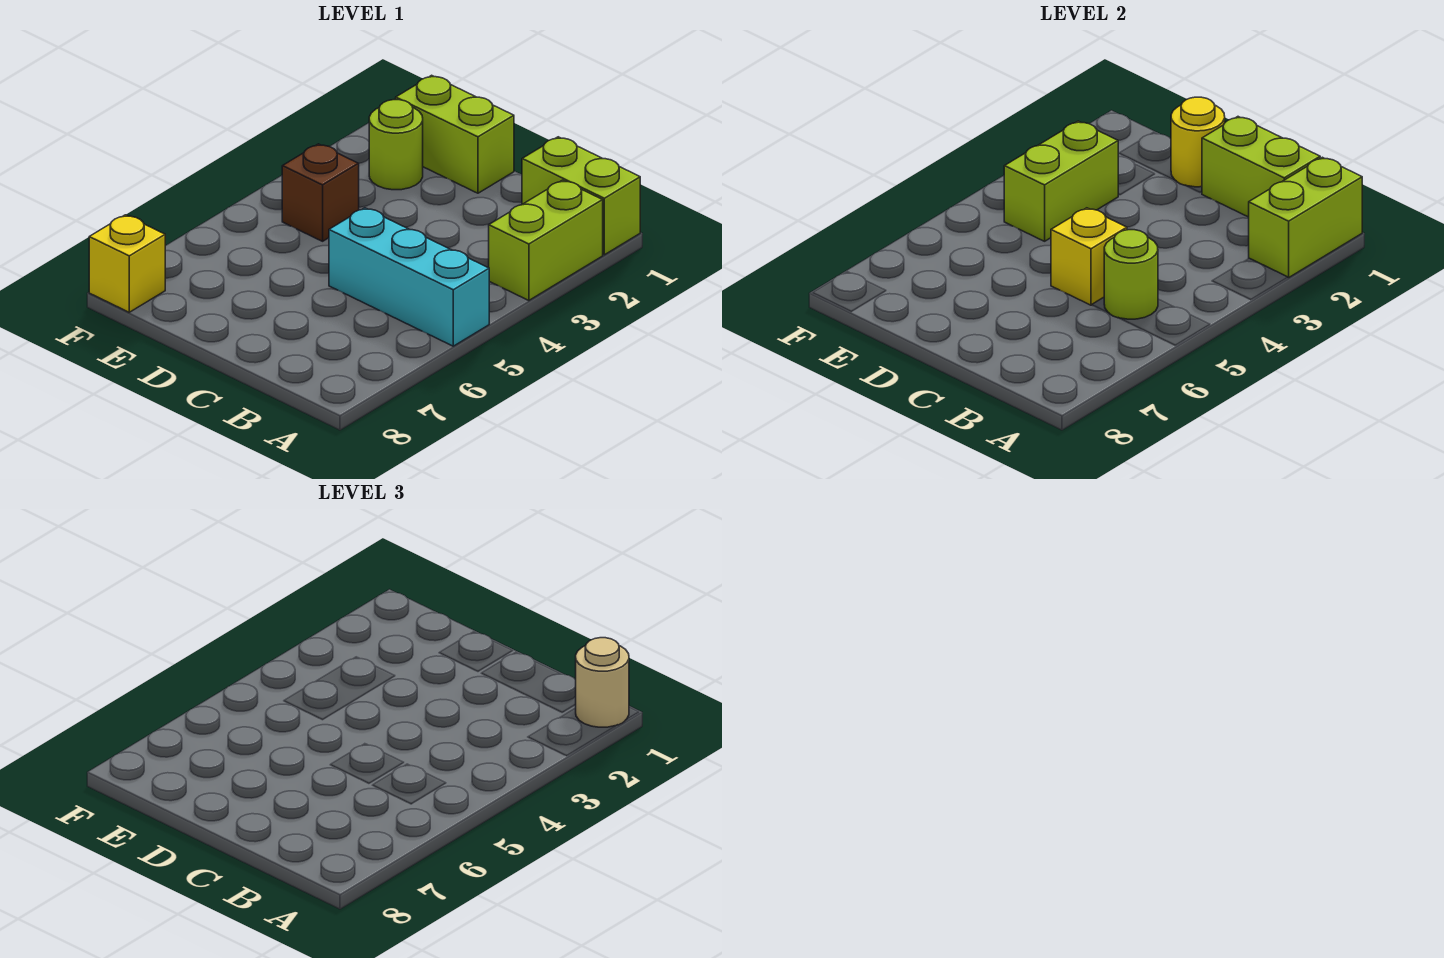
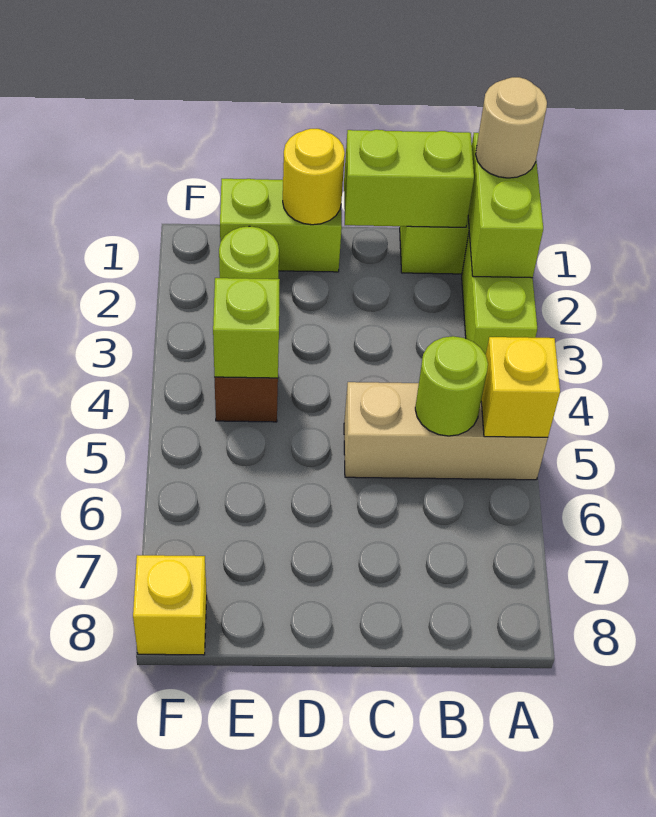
cyan brick A5:C5 level 1 -> tan brick A5:C5 level 1
yellow brick C5 level 2 -> yellow brick A5 level 2
lime brick E3:E4 level 2 -> lime brick E4 level 2

